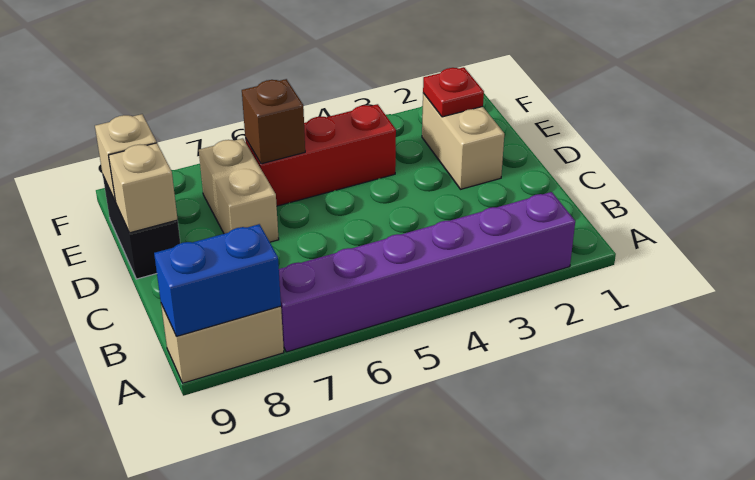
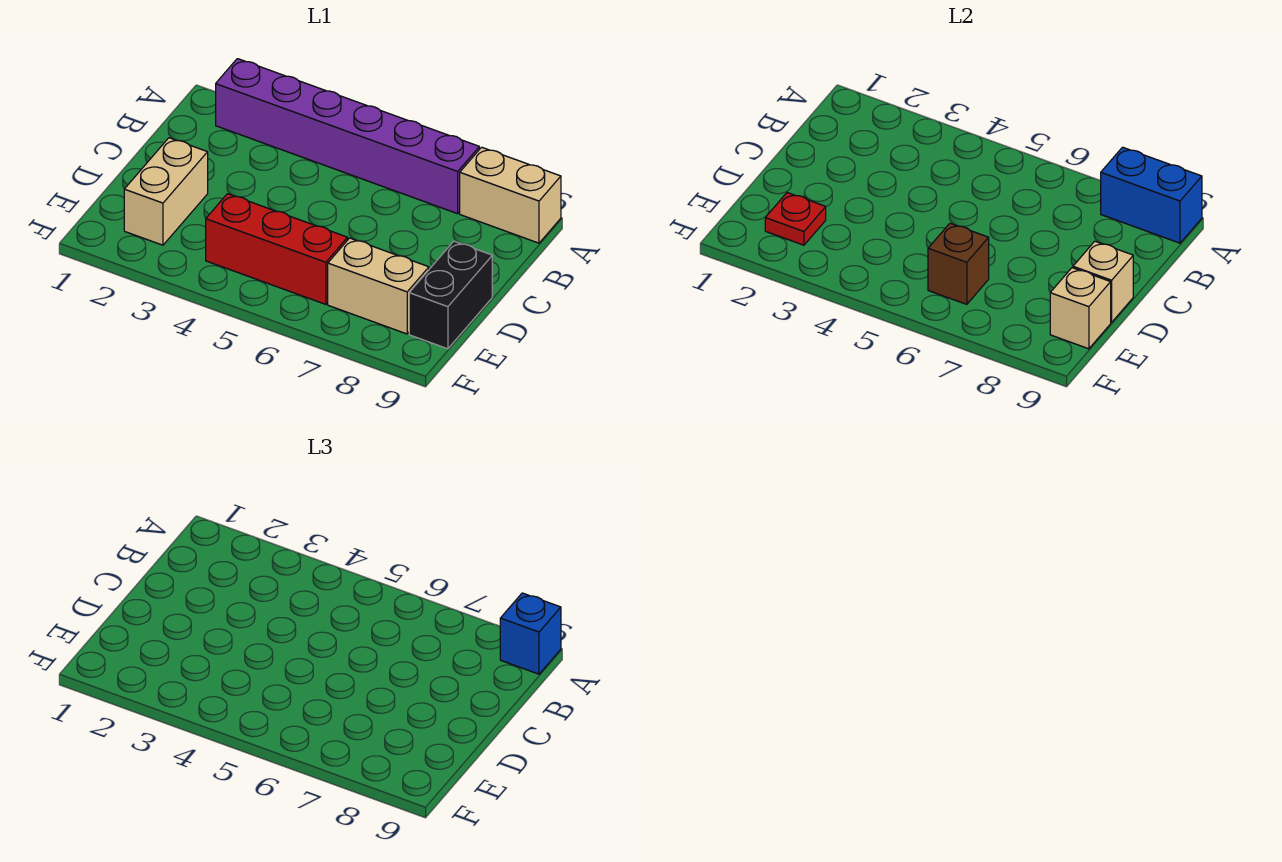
none -> blue brick A9 level 3
tan brick D7:E7 level 1 -> tan brick E7:E8 level 1

